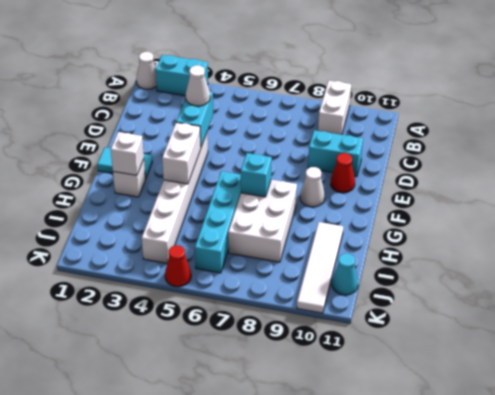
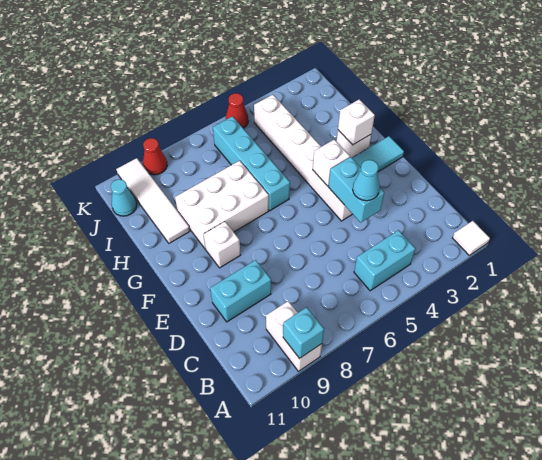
white cone A1 level 1 -> white tile A1 level 1
cyan brick A2:A3 level 1 -> cyan brick B4:B5 level 1
white cone D4 level 3 -> cyan cone D4 level 3
red cone E10 level 1 -> red cone K9 level 1
white brick F4:G4 level 2 -> white brick F4 level 2
white cone F9 level 1 -> white brick F9 level 1
white brick G7:I8 level 1 -> white brick G7:H9 level 1
cyan brick G7 level 2 -> cyan brick A9 level 2

